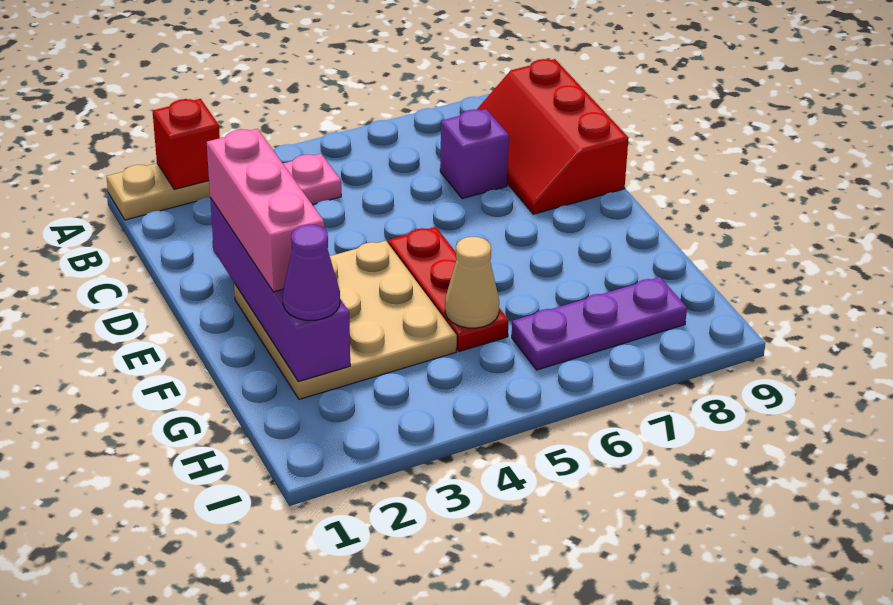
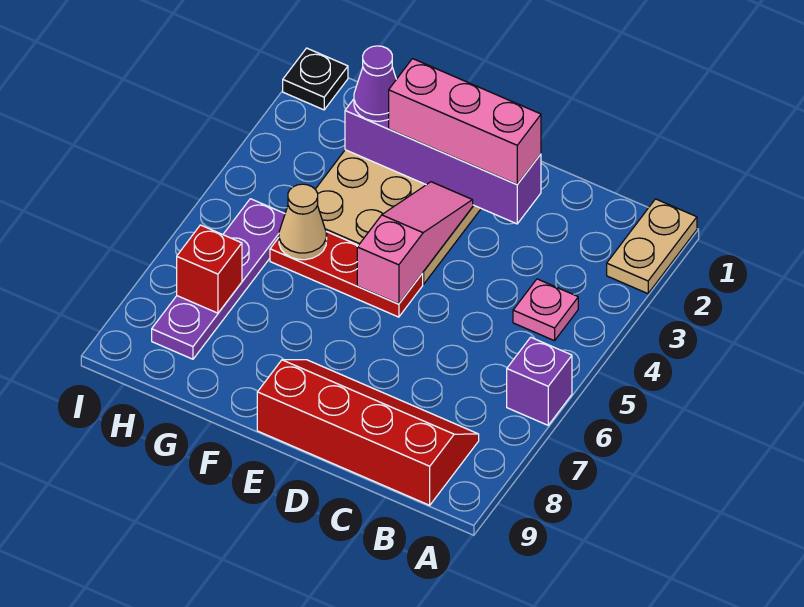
red brick A2 level 2 -> red brick H7 level 2
red slope B8:D9 level 1 top 9 -> red slope B8:E9 level 1 top 9
purple brick C7 level 1 -> purple brick A6 level 1
none -> pink slope E3:E5 level 2 top 5
purple plate H6:H8 level 1 -> purple plate H5:H8 level 1
none -> black plate I1 level 1

